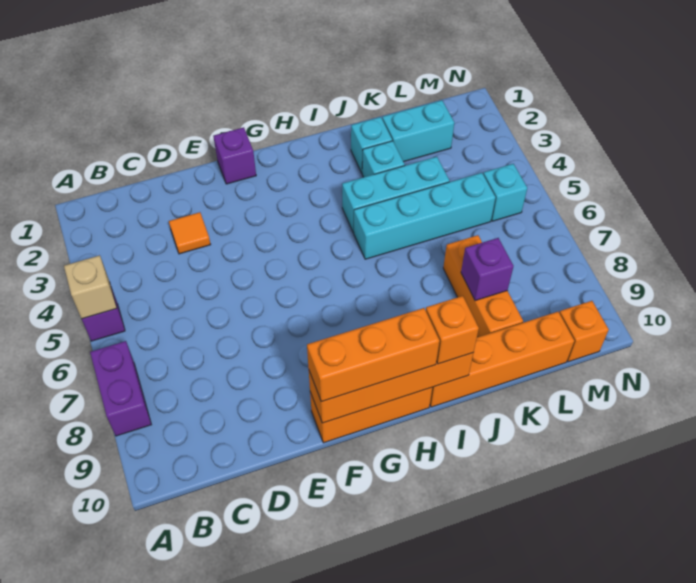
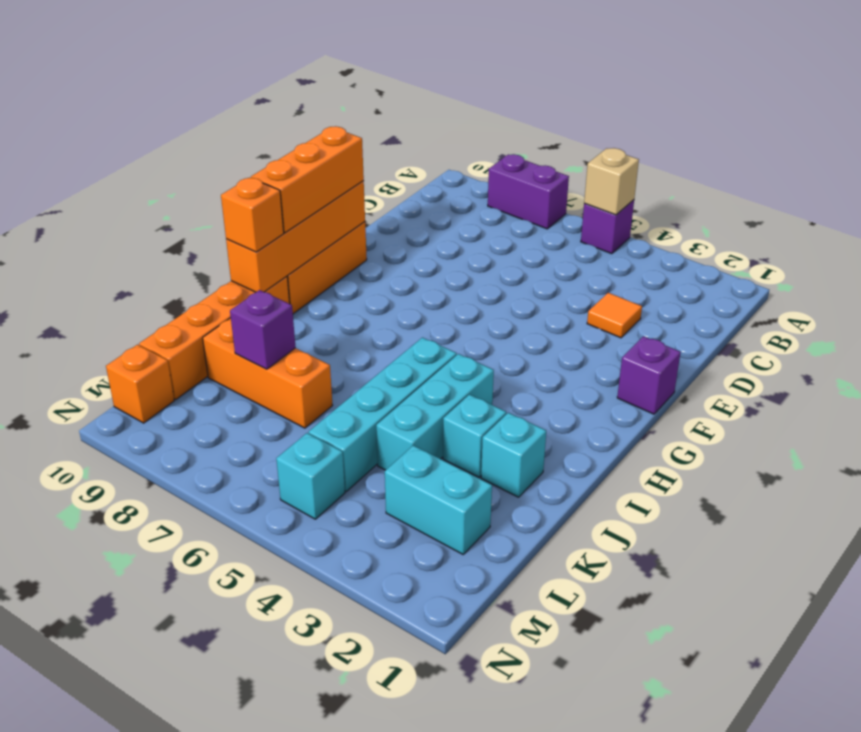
cyan brick K2:L2 level 1 -> cyan brick L2:L3 level 1

